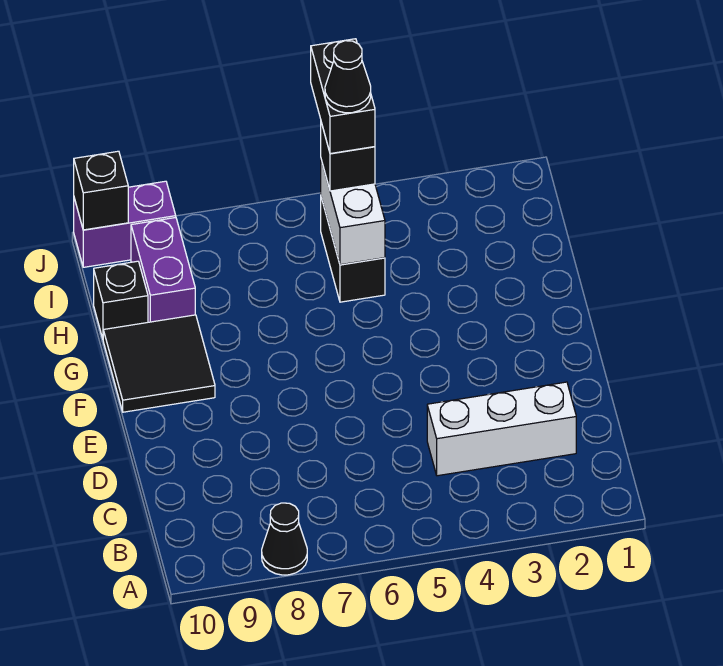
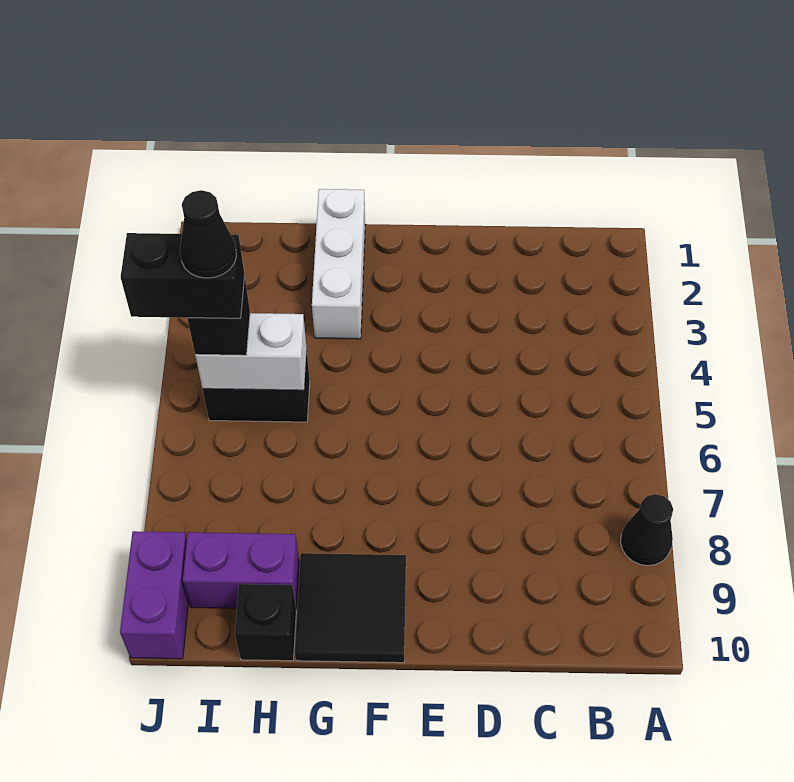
white brick C2:C4 level 1 -> white brick G1:G3 level 1
black brick J10 level 2 -> none

